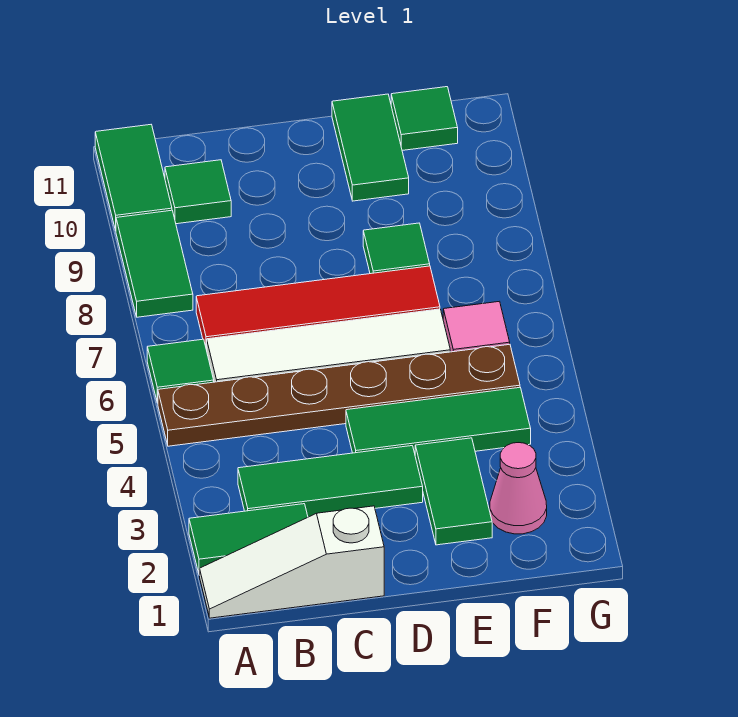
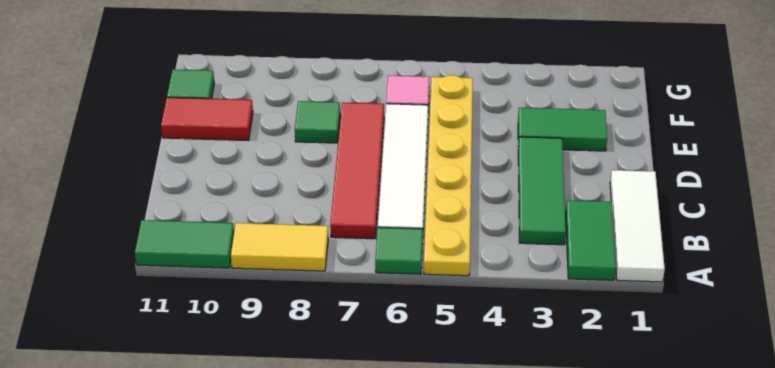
white slope A1:C1 level 1 top C -> white tile A1:C1 level 1
brown plate A5:F5 level 1 -> yellow plate A5:F5 level 1
green tile A8:A9 level 1 -> yellow tile A8:A9 level 1
green tile B10 level 1 -> none
green tile D4:F4 level 1 -> none
green tile E10:E11 level 1 -> red tile E10:E11 level 1
pink cone F2 level 1 -> none

